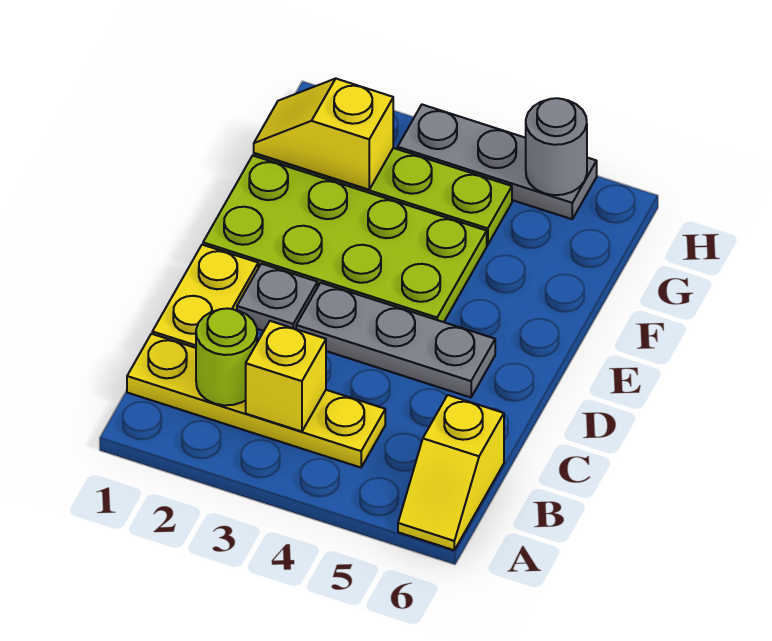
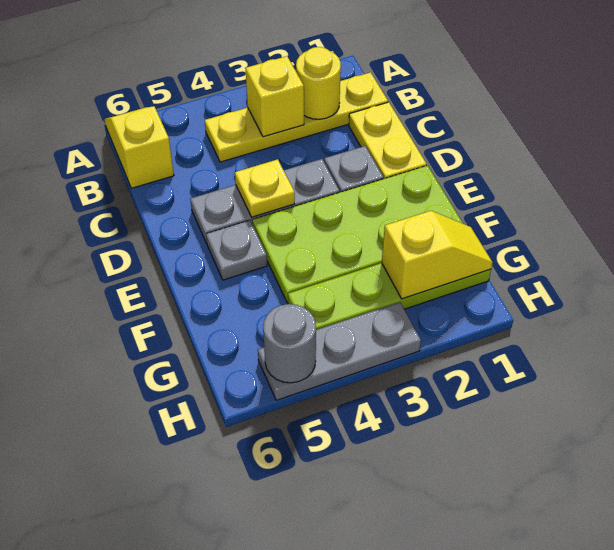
lime round brick B2 level 2 -> yellow round brick B2 level 2
none -> yellow plate D4 level 2
none -> grey plate E5 level 1

